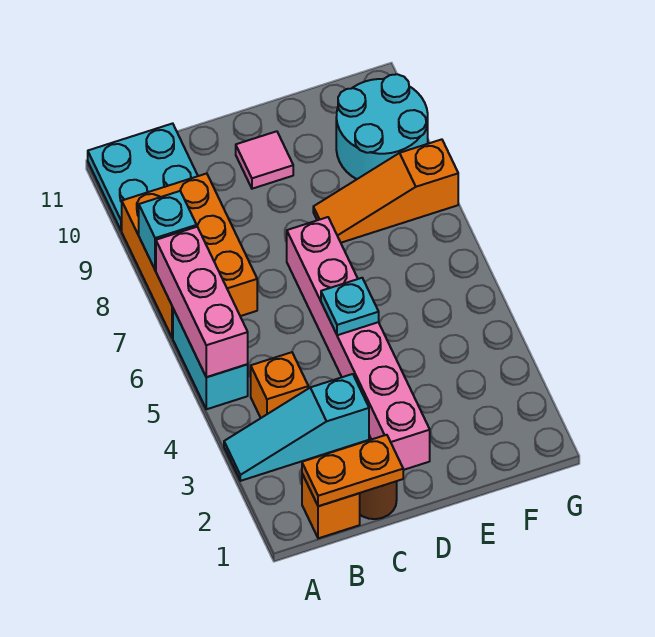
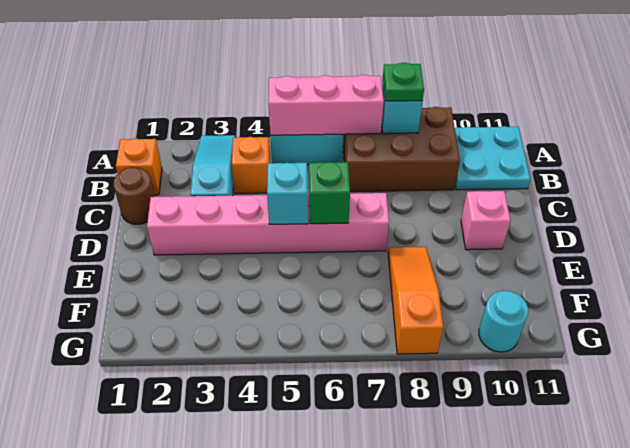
orange brick A7:B9 level 1 -> brown brick A7:B9 level 1
none -> green plate A8 level 3
orange plate B1:C1 level 2 -> none
cyan plate D5 level 2 -> cyan brick D5 level 2
none -> green brick D6 level 2
pink tile D10 level 1 -> pink brick D10 level 1
cyan round brick F9:G10 level 1 -> cyan round brick G10 level 1

